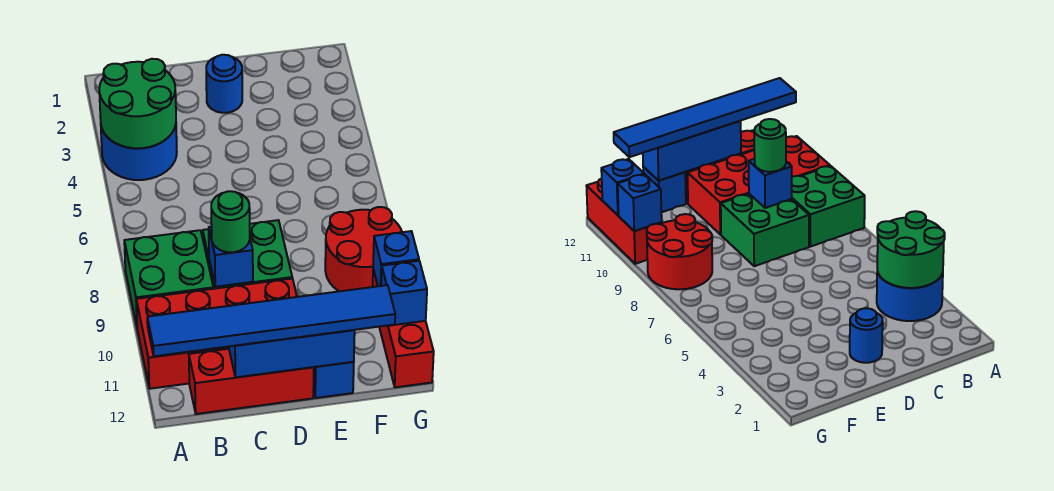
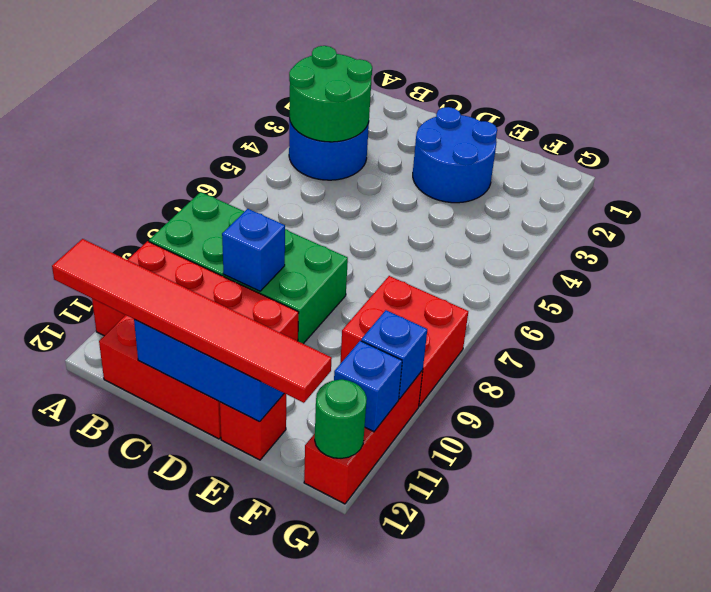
blue tile A12:F12 level 3 -> red tile A12:F12 level 3
green round brick C9 level 3 -> green round brick G12 level 2
blue round brick D2 level 1 -> blue round brick D2:E3 level 1
blue brick E12 level 1 -> red brick E12 level 1
red round brick F8:G9 level 1 -> red brick F8:G9 level 1

